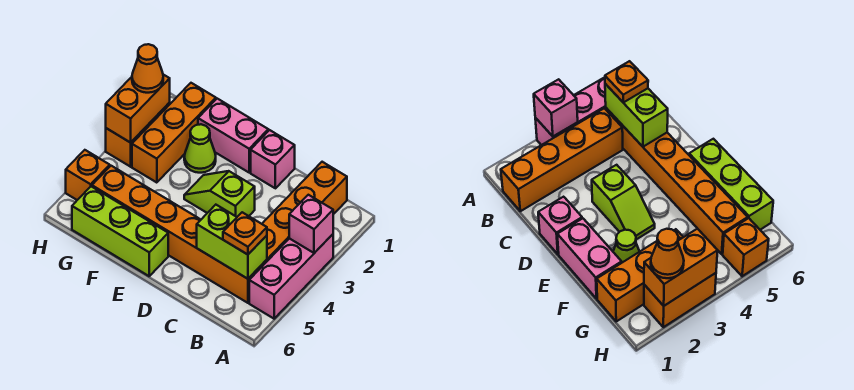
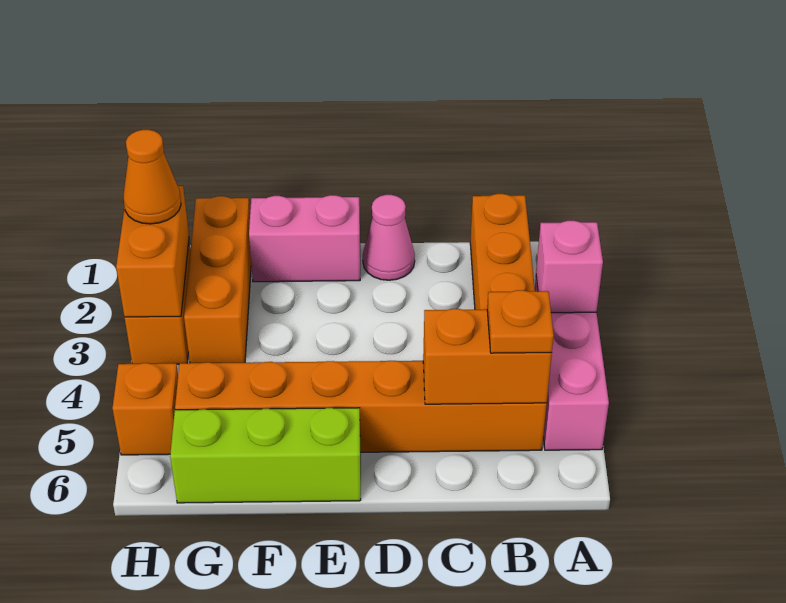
lime brick B5:C5 level 2 -> orange brick B5:C5 level 2
pink brick D1 level 1 -> pink cone D1 level 1
lime slope D3:E3 level 1 top D -> none
lime cone F2 level 1 -> none

